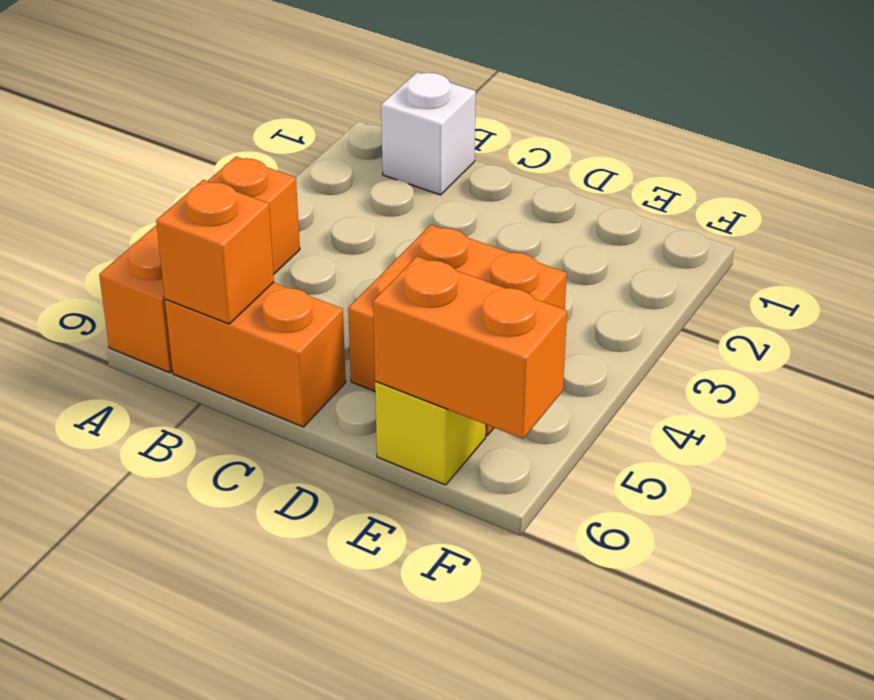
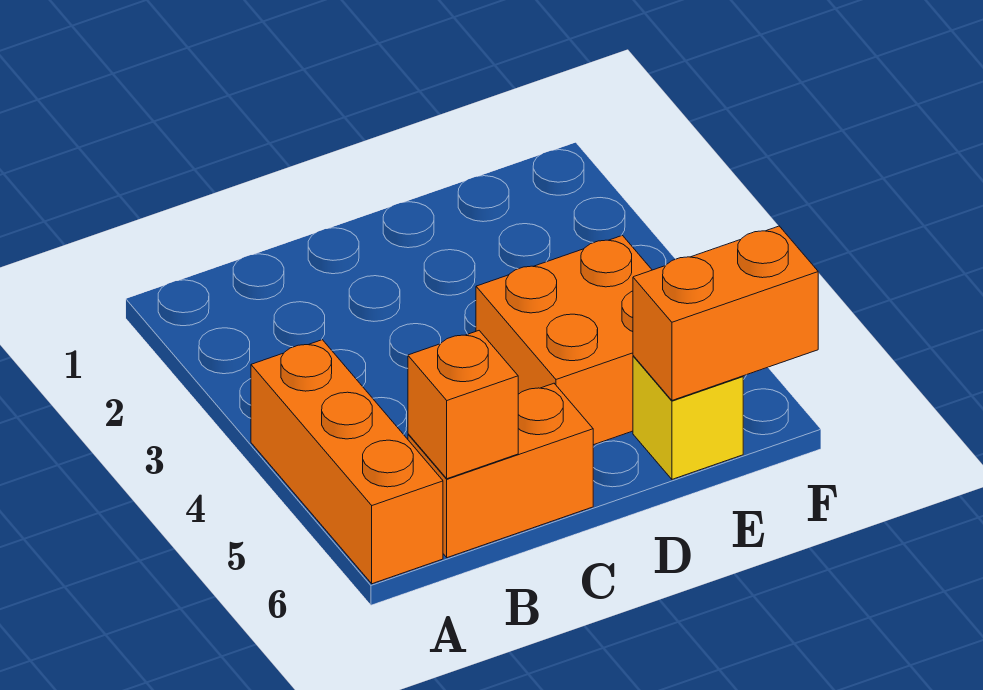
white brick B1 level 1 -> none

